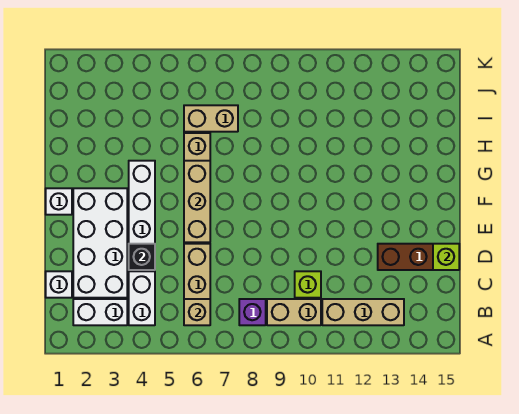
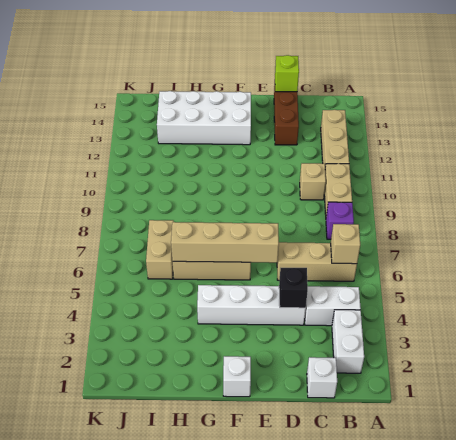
white brick C2:F3 level 1 -> white brick F13:I14 level 1
lime brick C10 level 1 -> tan brick C10 level 1
tan brick E6:G6 level 2 -> tan brick E6:H6 level 2

